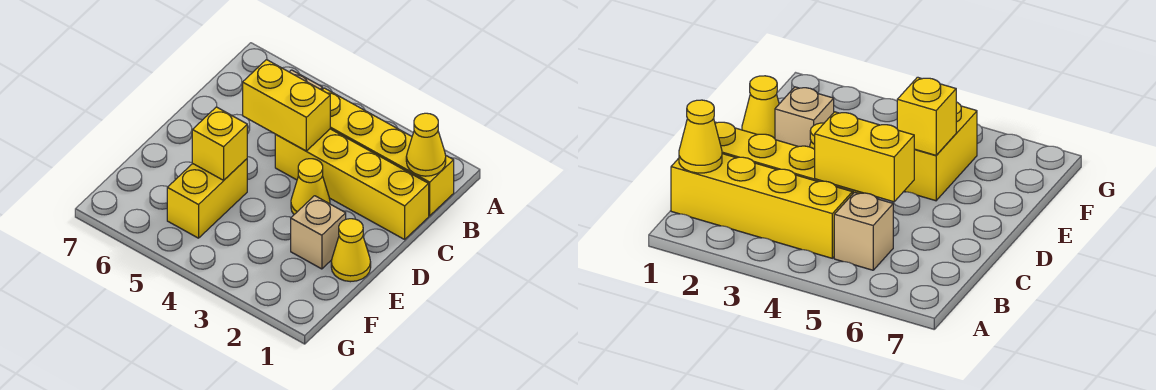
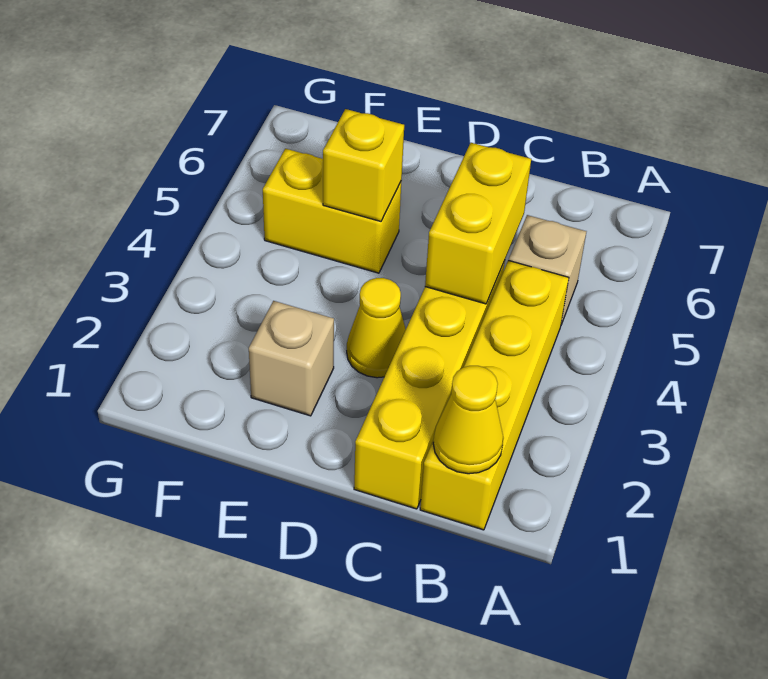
yellow cone E1 level 1 -> none

